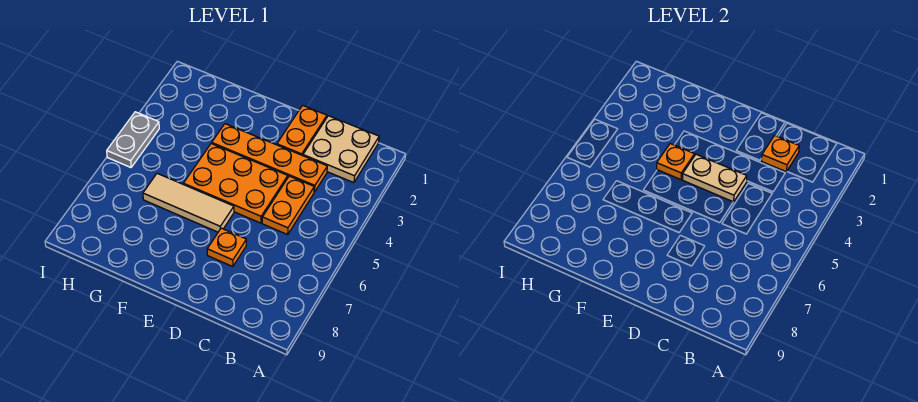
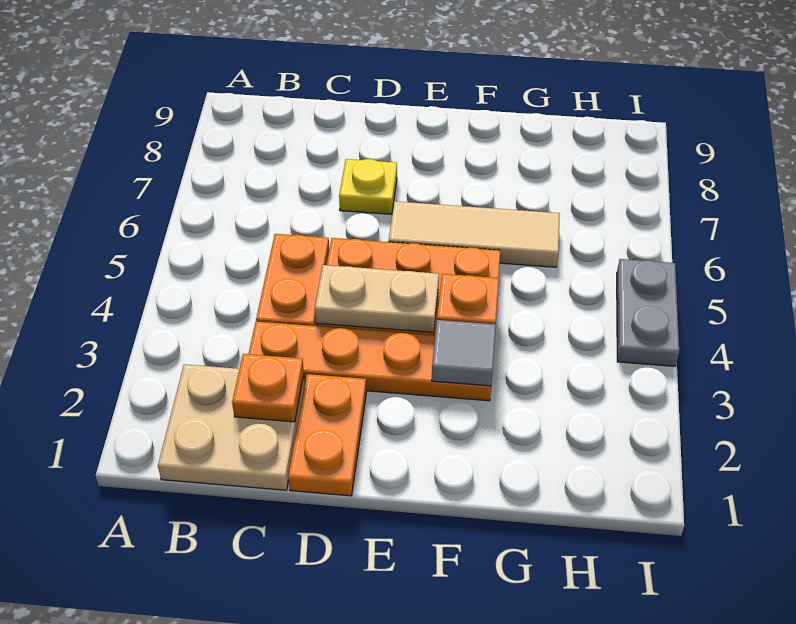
orange plate D7 level 1 -> yellow plate D7 level 1
none -> grey tile F3 level 2

